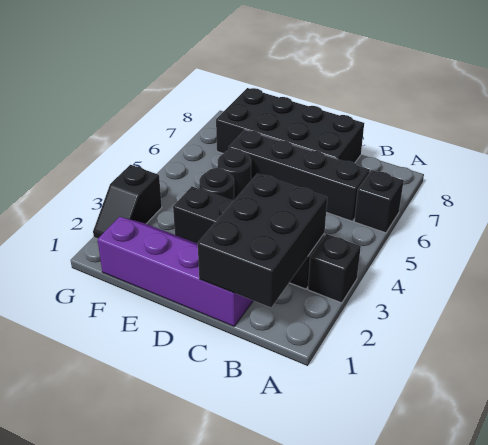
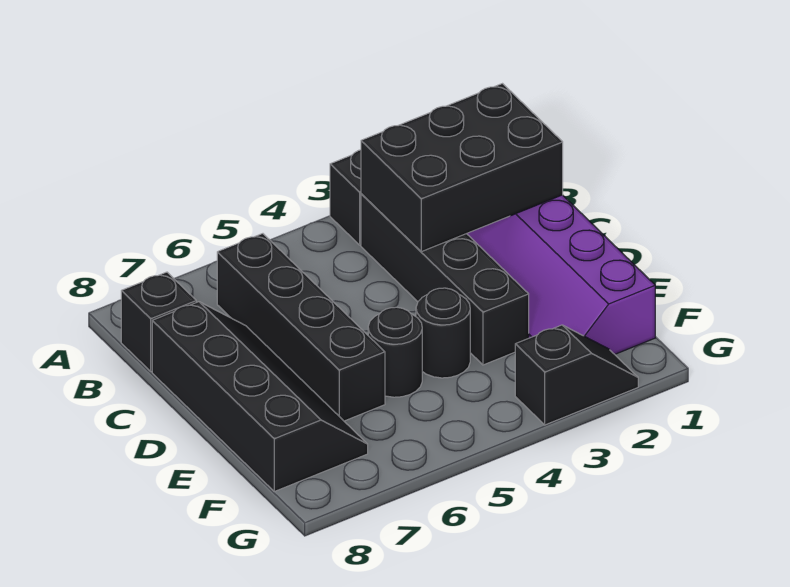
black brick A6 level 1 -> black brick B8 level 1
black brick C7:F8 level 1 -> black slope C7:F8 level 1 top 8

